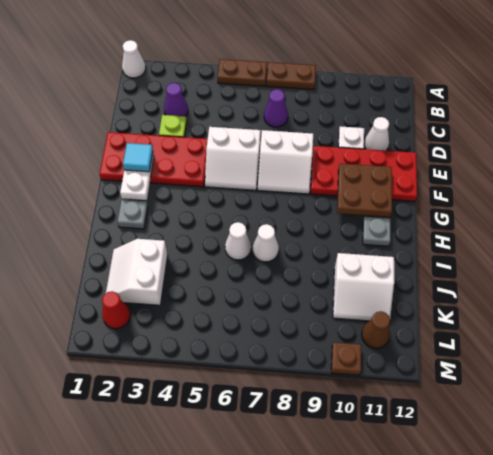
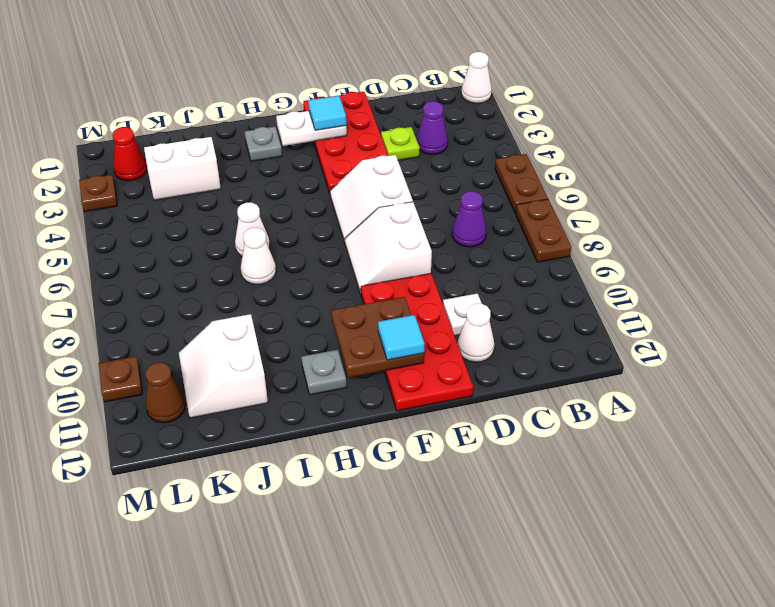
none -> cyan tile F11 level 3
none -> brown plate M3 level 1

